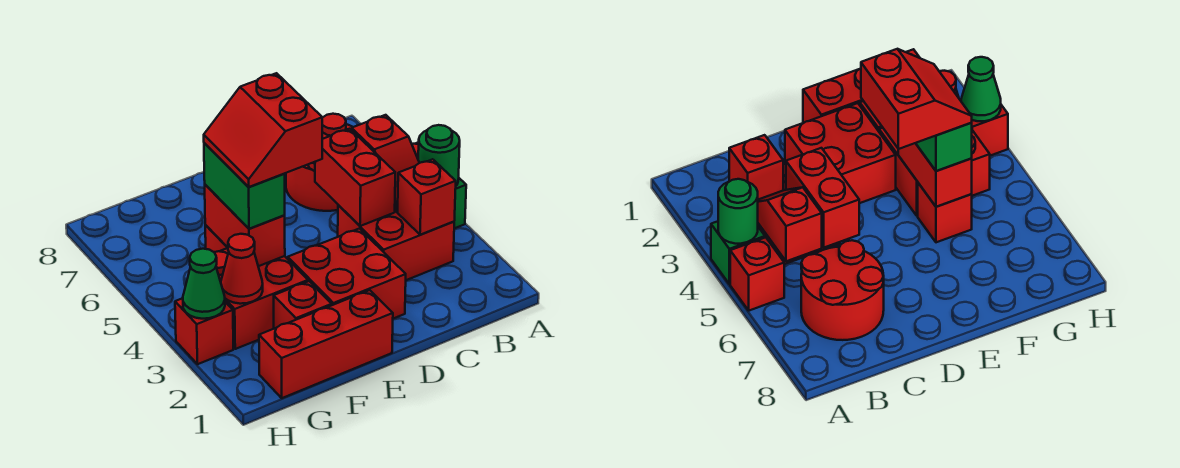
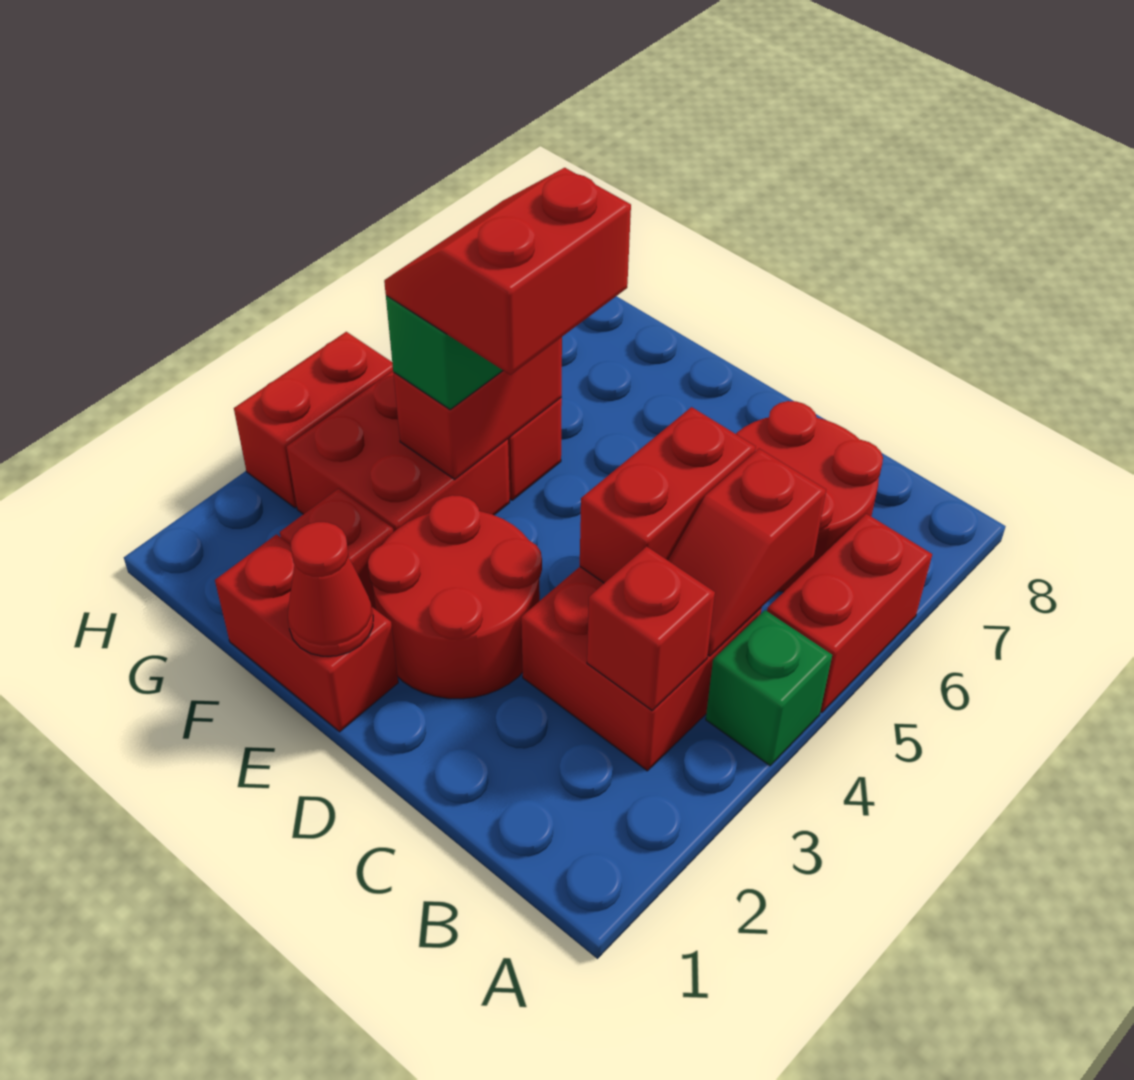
green round brick A4 level 2 -> none
red brick A5 level 1 -> red brick A5:A6 level 1
red brick D2:E3 level 1 -> red round brick D2:E3 level 1
red brick E1:G1 level 1 -> red brick E1:F1 level 1
red cone G3 level 2 -> red cone E1 level 2
red brick H3 level 1 -> red brick H3:H4 level 1
green cone H3 level 2 -> none

